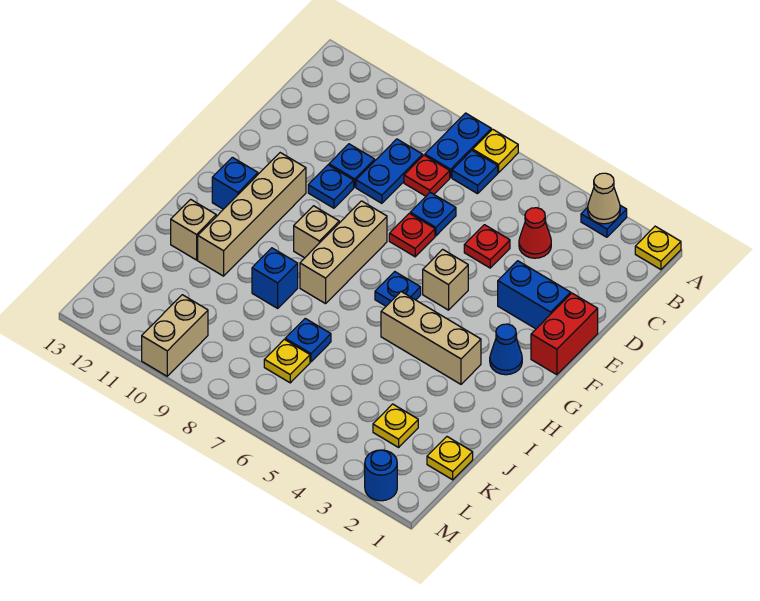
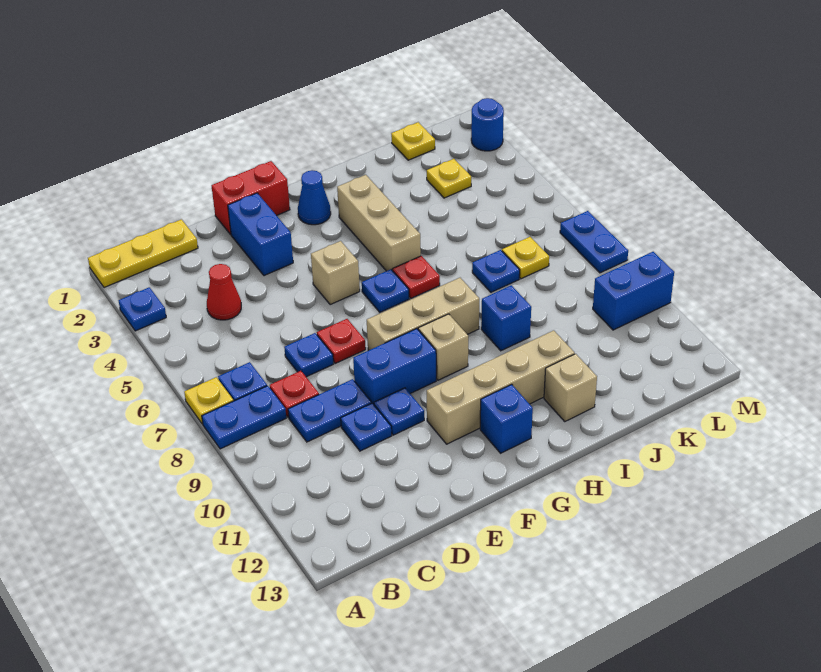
yellow plate A1 level 1 -> yellow plate A1:C1 level 1
tan cone A3 level 2 -> none
red plate D5 level 1 -> red plate H6 level 1
none -> blue brick E9:F9 level 1
tan brick L10:M10 level 1 -> blue brick L10:M10 level 1
none -> blue plate M7:M8 level 1

